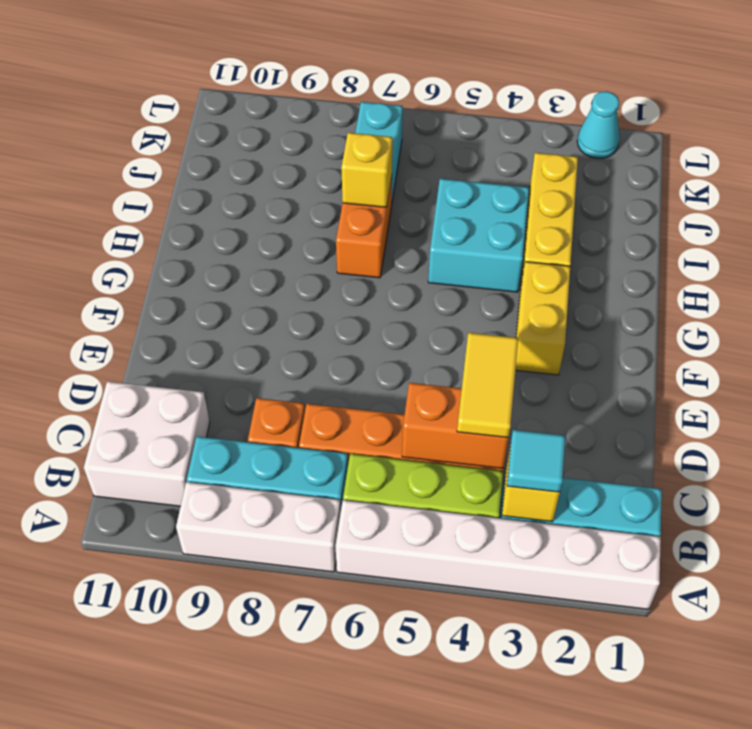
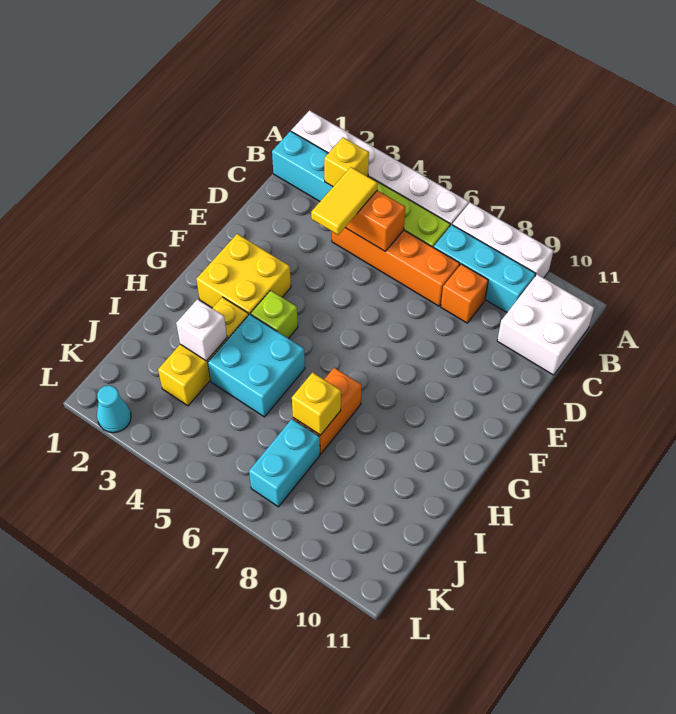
cyan tile B3 level 3 -> none
yellow brick F3:G3 level 1 -> yellow brick F2:G3 level 1
none -> lime brick G4 level 1
none -> white brick I3 level 2

